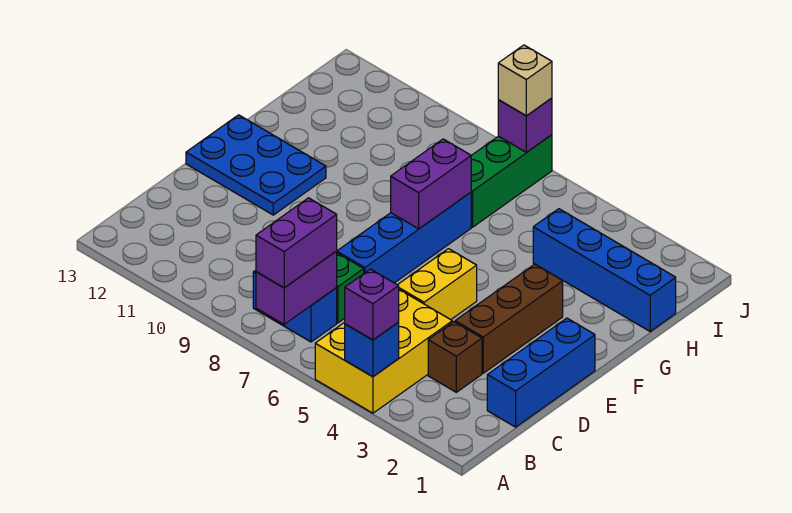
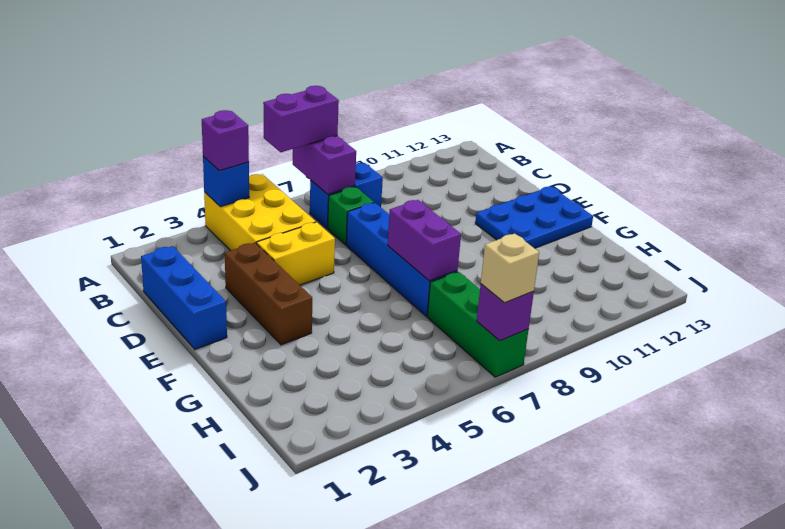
purple brick A7:B7 level 3 -> purple brick A6:A7 level 3
brown brick C3 level 1 -> none
yellow brick D5:E5 level 1 -> yellow brick D4:D5 level 1
blue brick H1:H4 level 1 -> none

